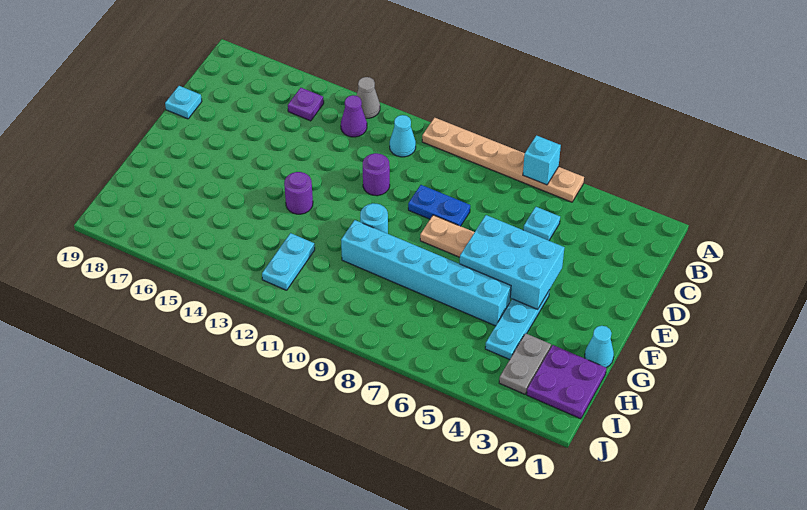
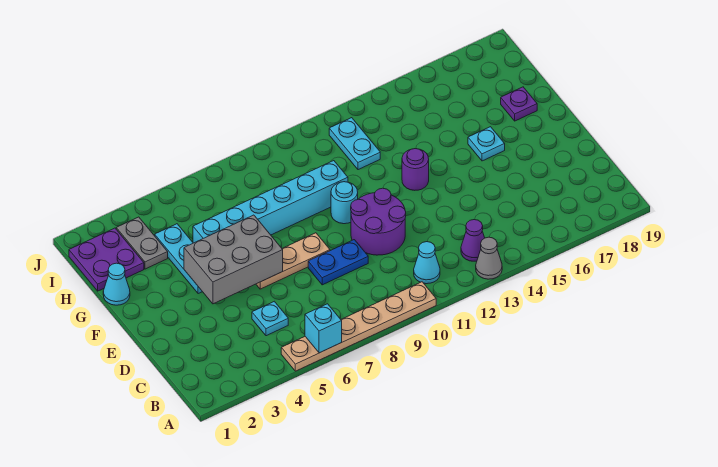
purple plate B15 level 1 -> purple plate G18 level 1
purple round brick D11 level 1 -> purple round brick D10:E11 level 1
cyan plate D19 level 1 -> cyan plate F16 level 1
cyan brick E4:F6 level 2 -> grey brick E4:F6 level 2

